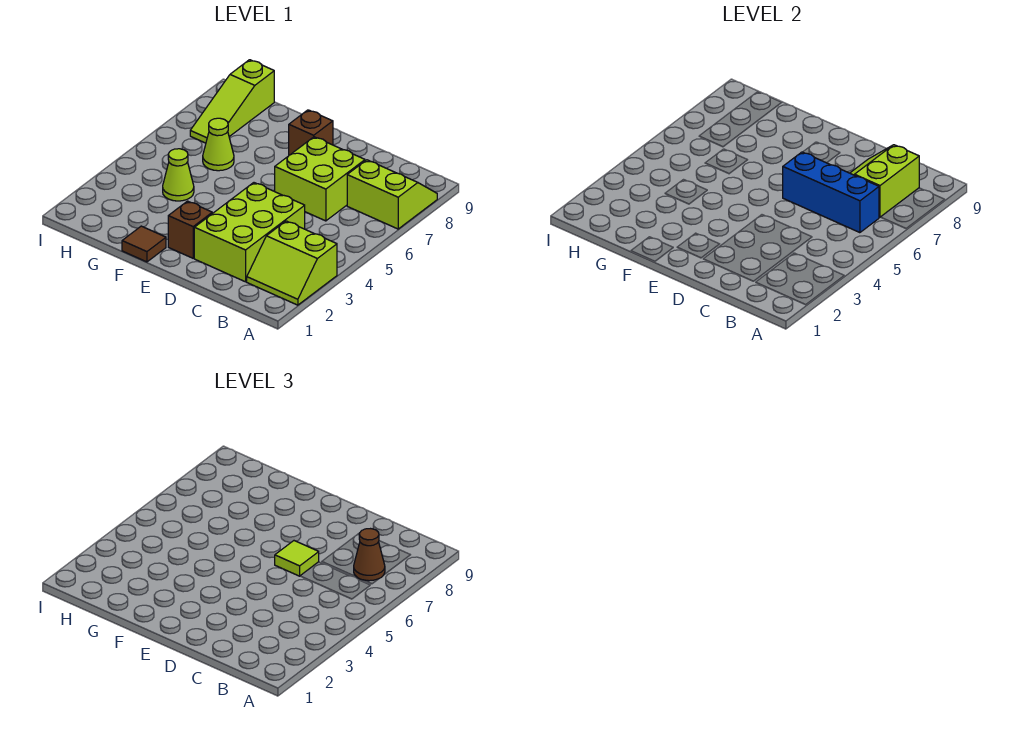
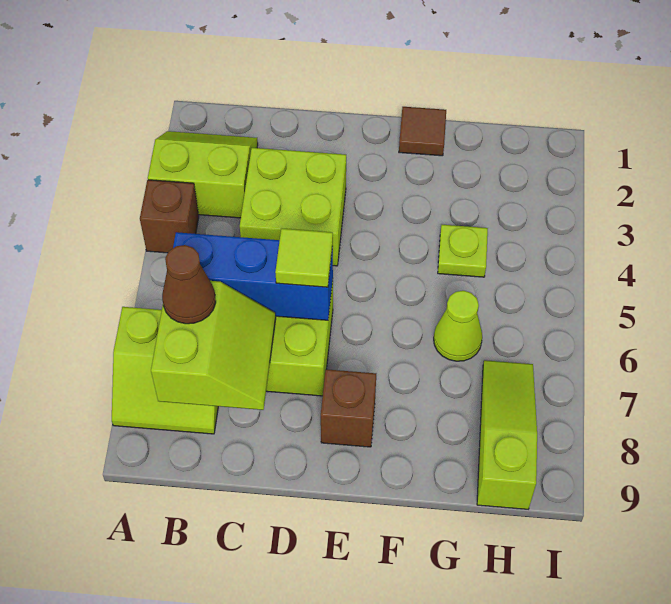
lime brick C2:D4 level 1 -> lime brick C3:D4 level 1
brown brick E2 level 1 -> brown brick A4 level 1
lime cone G4 level 1 -> lime plate G4 level 1

